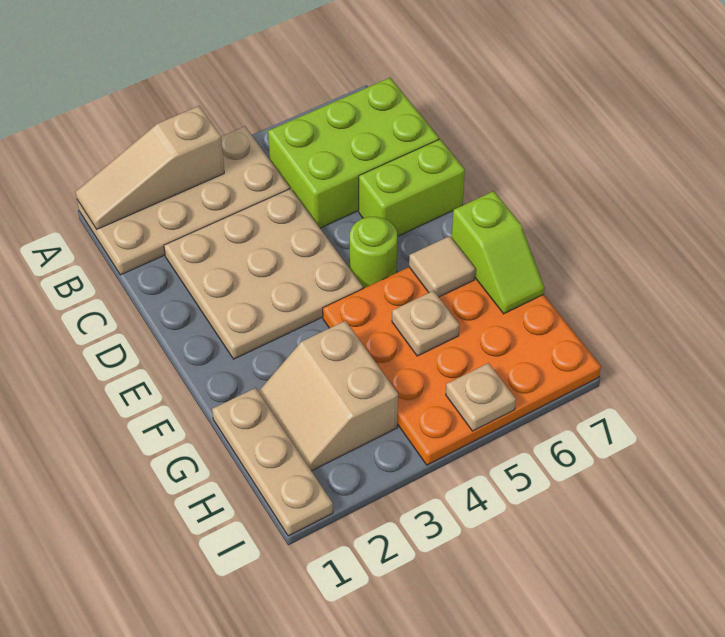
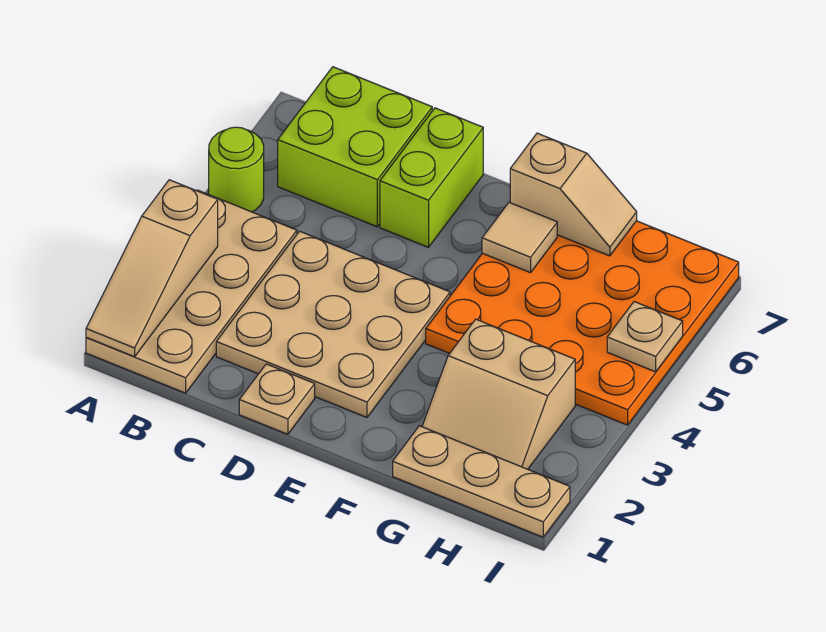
lime brick B5:C7 level 1 -> lime brick B6:C7 level 1
lime round brick E5 level 1 -> lime round brick A5 level 1
lime slope F7:G7 level 2 top F -> tan slope F7:G7 level 2 top F
tan plate G5 level 2 -> tan plate D1 level 1

